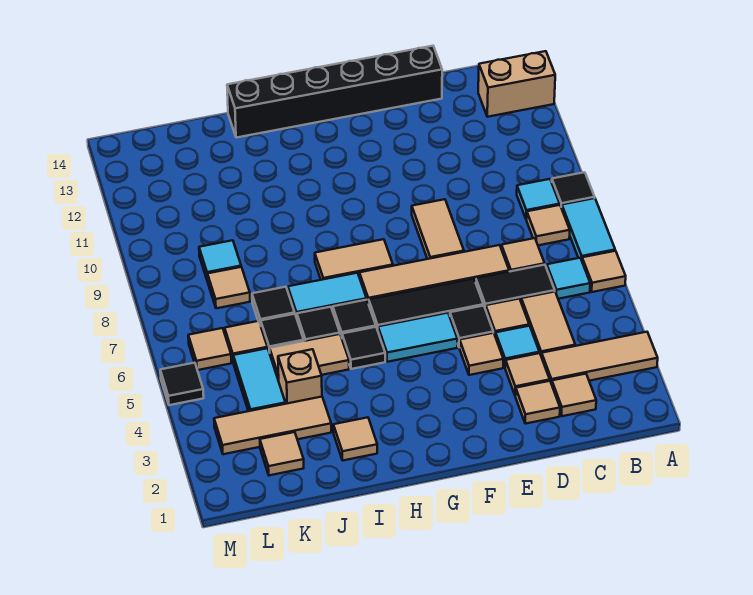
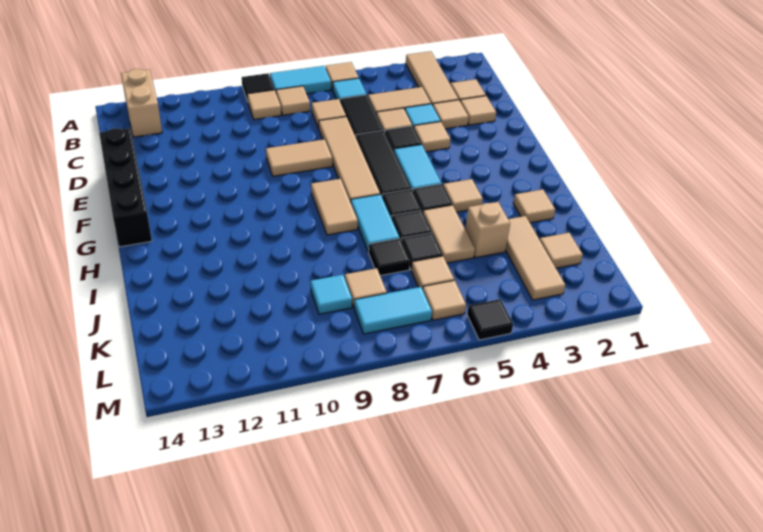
cyan tile B9 level 1 -> tan tile B9 level 1
black brick D14:I14 level 1 -> black brick D14:G14 level 1
none -> tan tile H4 level 1
cyan tile K4:K5 level 1 -> cyan tile L7:L8 level 1

